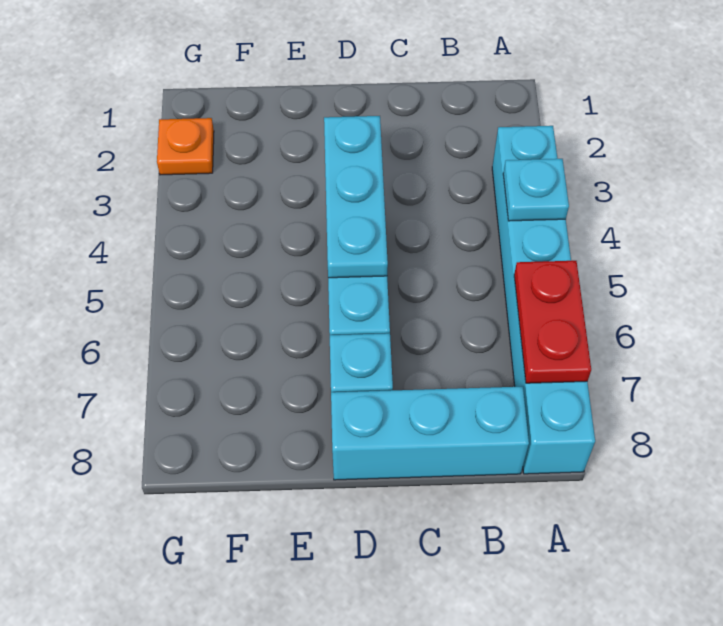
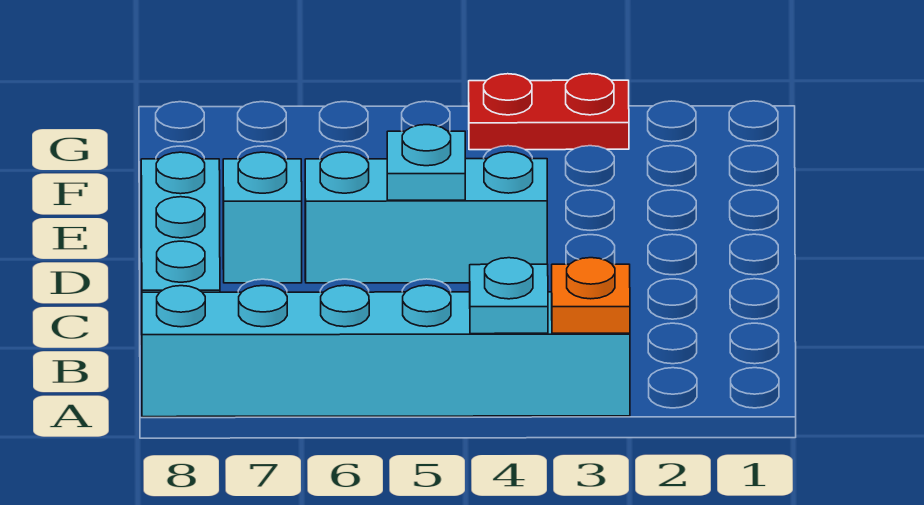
red plate A6:A7 level 2 -> red plate G3:G4 level 1
cyan plate D3:D5 level 2 -> cyan plate D5 level 2
orange plate G2 level 1 -> orange plate A3 level 2

